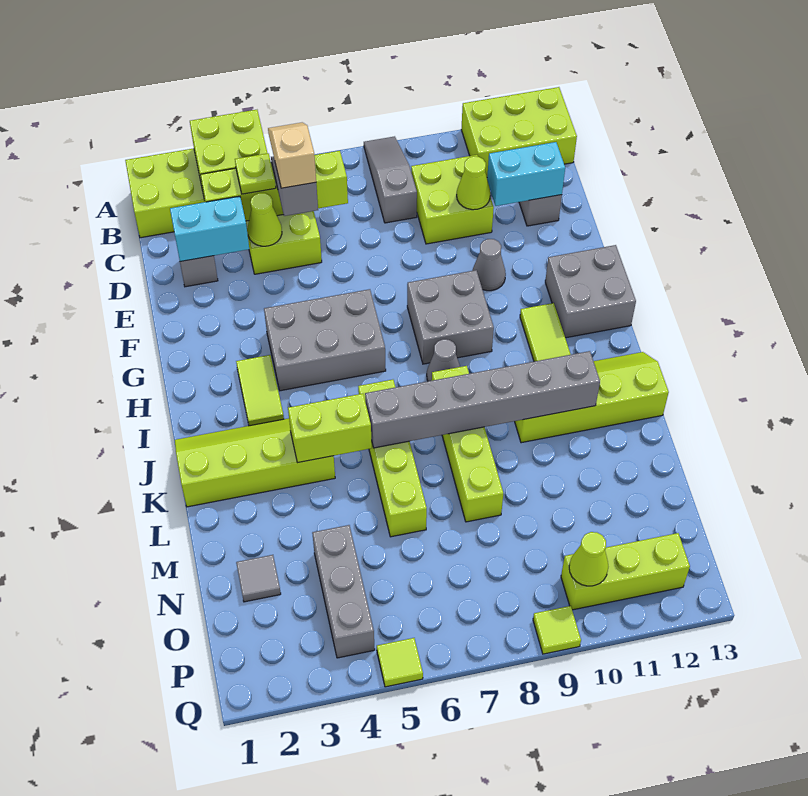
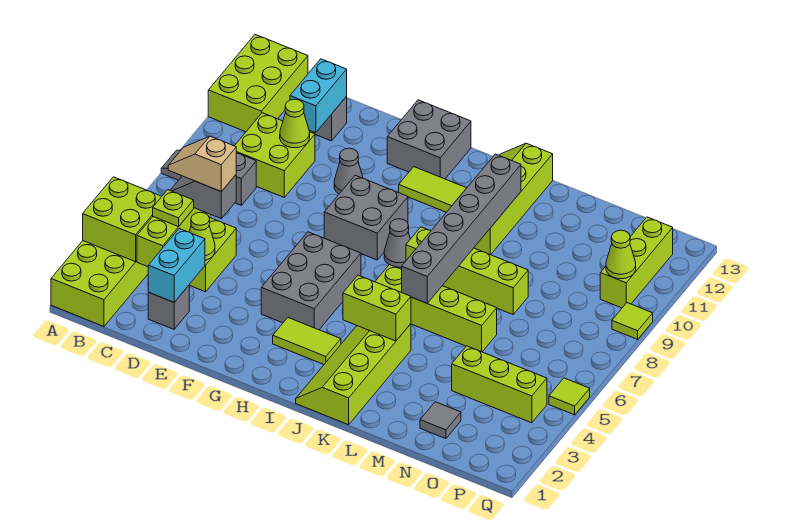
lime brick K4:K5 level 2 -> lime brick J4:K4 level 2
grey brick N4:P4 level 1 -> lime brick N4:P4 level 1

